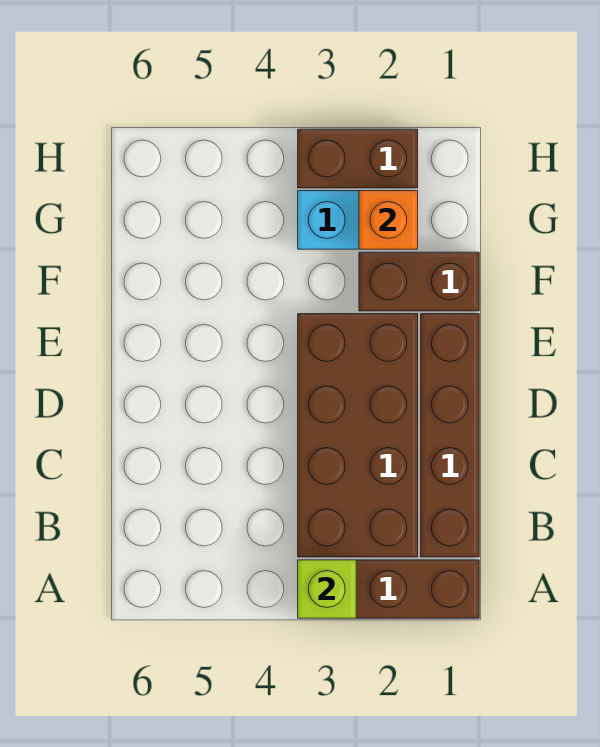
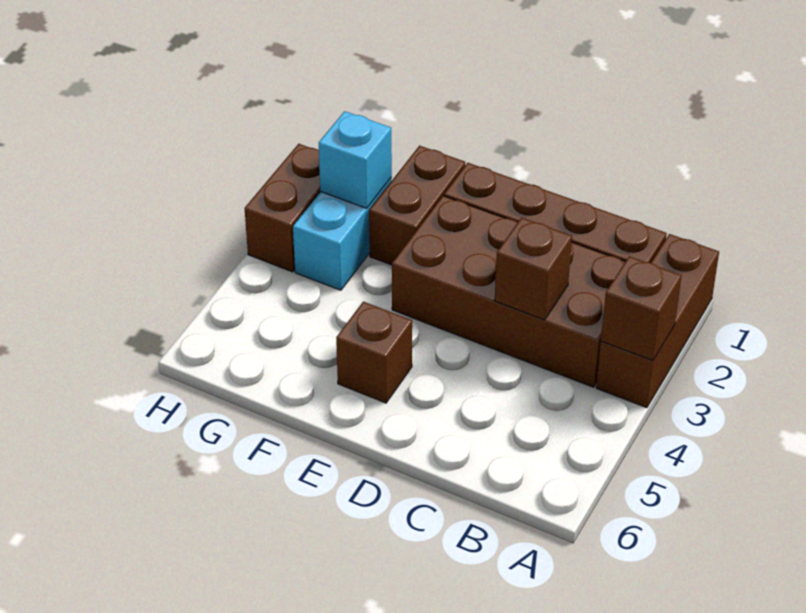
lime brick A3 level 2 -> brown brick A3 level 2
none -> brown brick C3 level 2
none -> brown brick E5 level 1
orange brick G2 level 2 -> cyan brick G2 level 2

